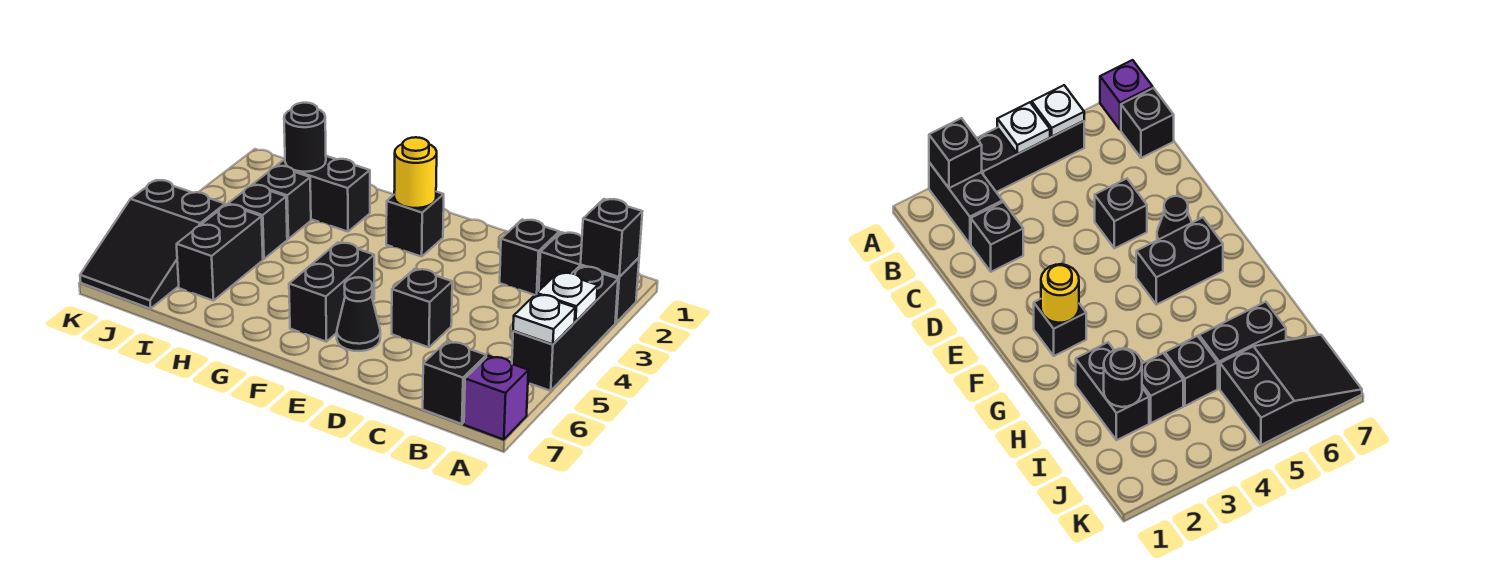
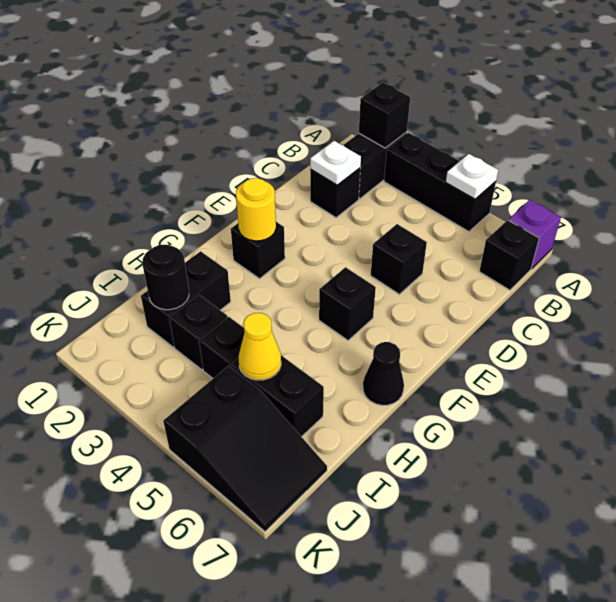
white plate A4 level 2 -> white plate C2 level 2
black cone E6 level 1 -> black cone G7 level 1
black brick F5:F6 level 1 -> black brick F5 level 1
none -> yellow cone I5 level 2

